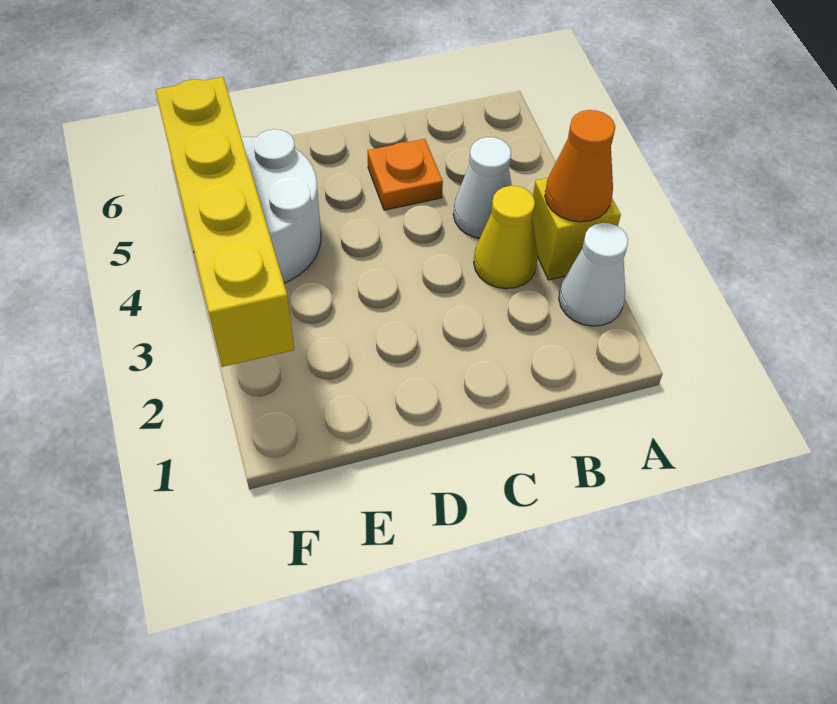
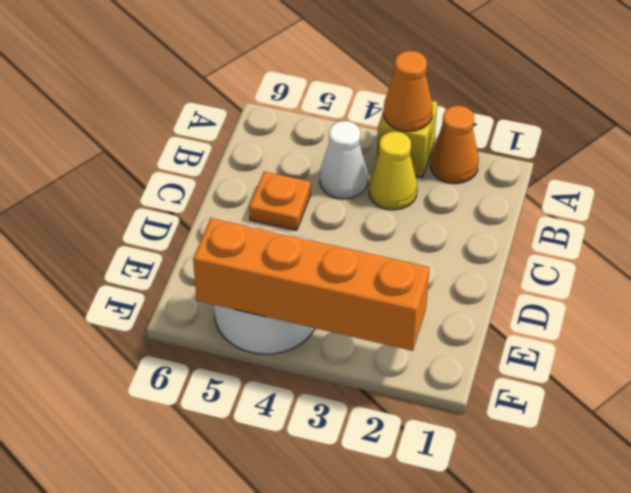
white cone A2 level 1 -> orange cone A2 level 1
yellow brick F2:F5 level 2 -> orange brick F2:F5 level 2

